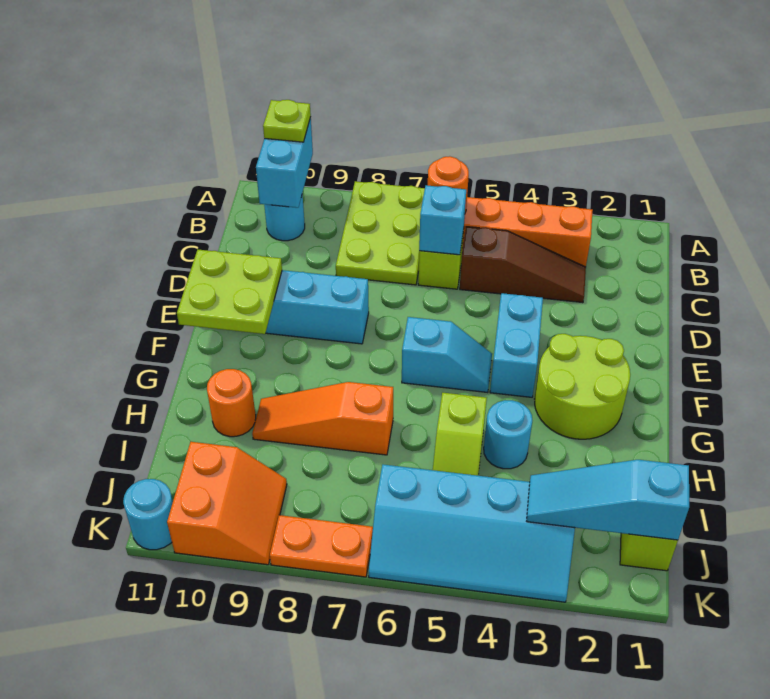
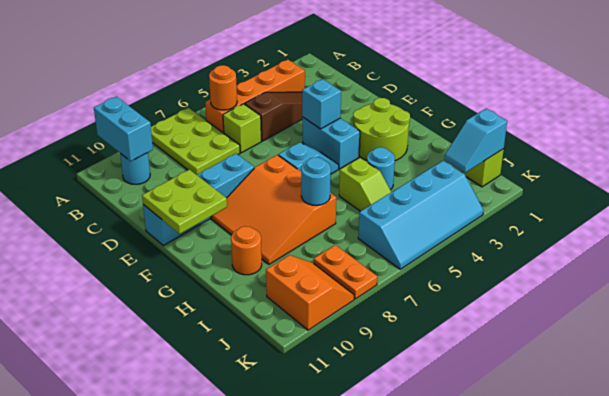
lime plate A10 level 3 -> none
cyan brick C6 level 2 -> cyan brick E4 level 2
orange slope H7:H9 level 1 top 7 -> orange slope F7:H9 level 1 top 7
cyan slope J1:J3 level 2 top 1 -> cyan slope J1:J2 level 2 top 1
orange plate K7:K8 level 1 -> orange plate J8:K8 level 1
cyan round brick K11 level 1 -> cyan round brick H7 level 2

